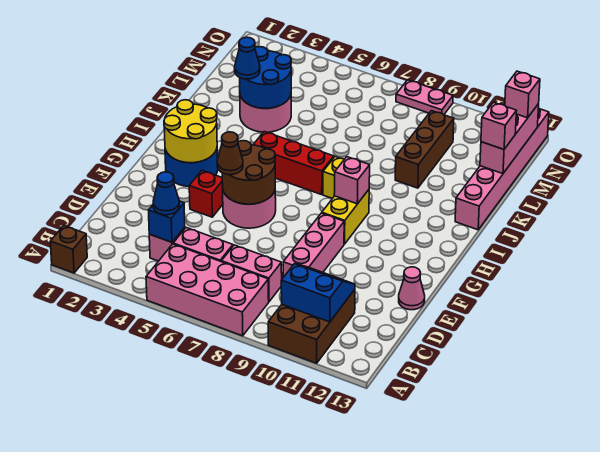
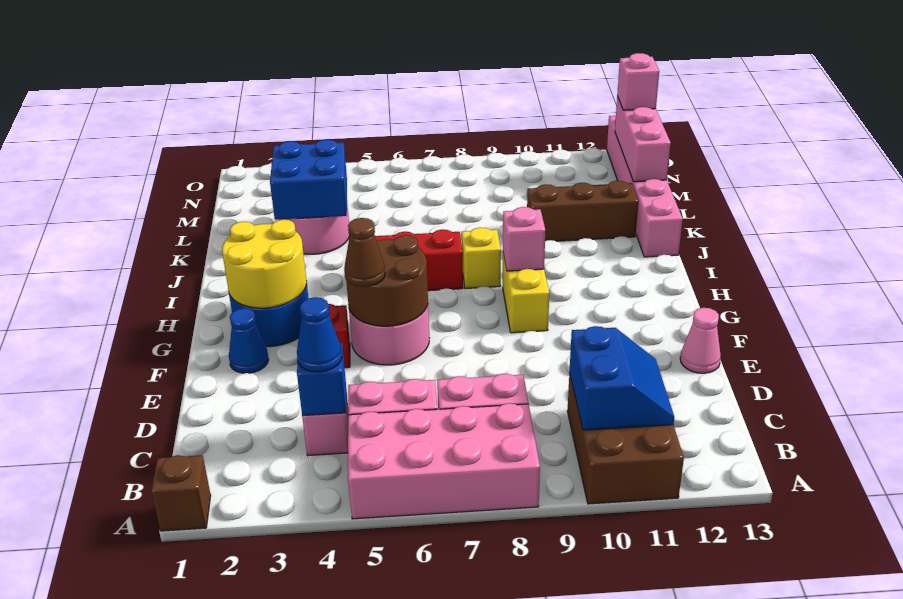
blue slope B10:C11 level 2 top B -> blue slope B10:C11 level 2 top 10
pink brick D9:F9 level 1 -> none
blue round brick K3:L4 level 2 -> blue brick K3:L4 level 2
blue cone K3 level 3 -> blue cone F2 level 1
brown brick K10:M10 level 1 -> brown brick K10:K12 level 1
pink brick L13 level 3 -> none
pink plate O8:O9 level 1 -> none

